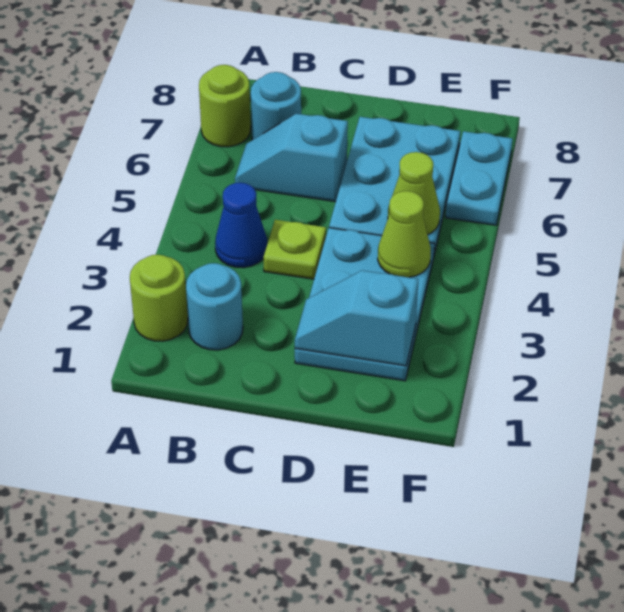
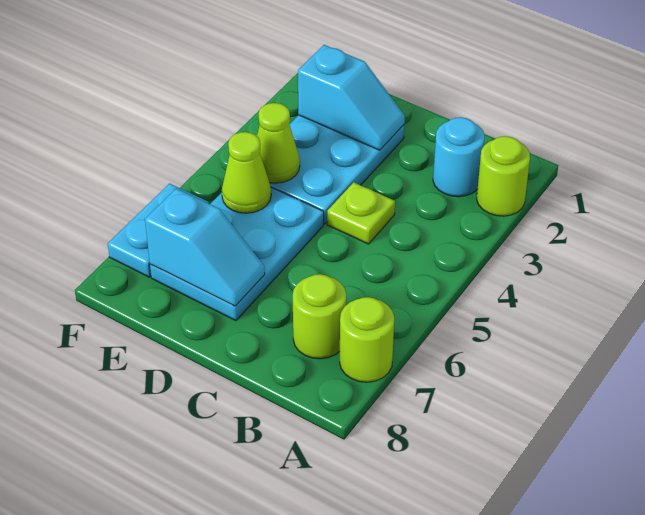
blue cone B4 level 1 -> none
cyan slope B6:C6 level 1 top C -> cyan slope D7:E7 level 2 top E
cyan round brick B7 level 1 -> lime round brick B7 level 1

